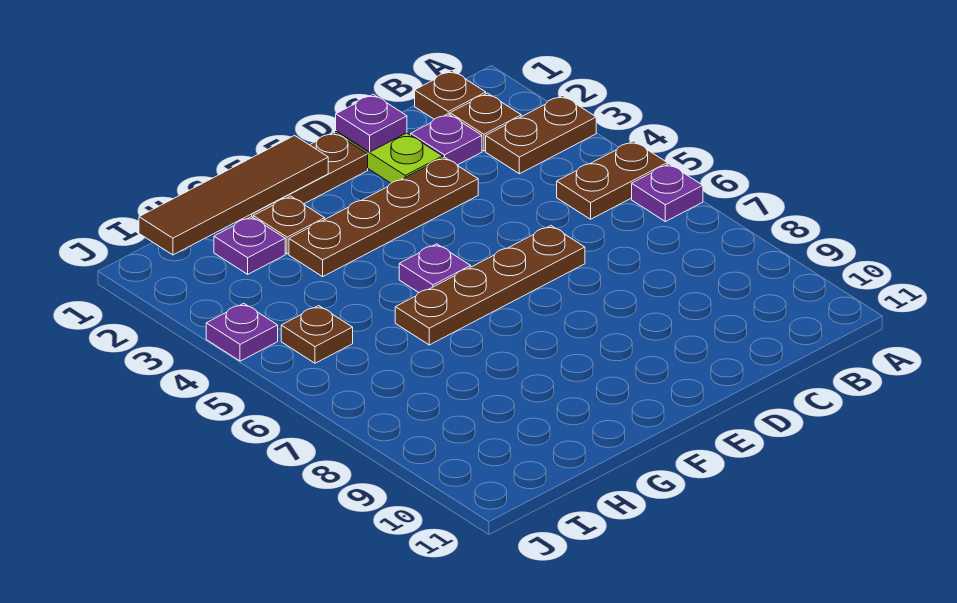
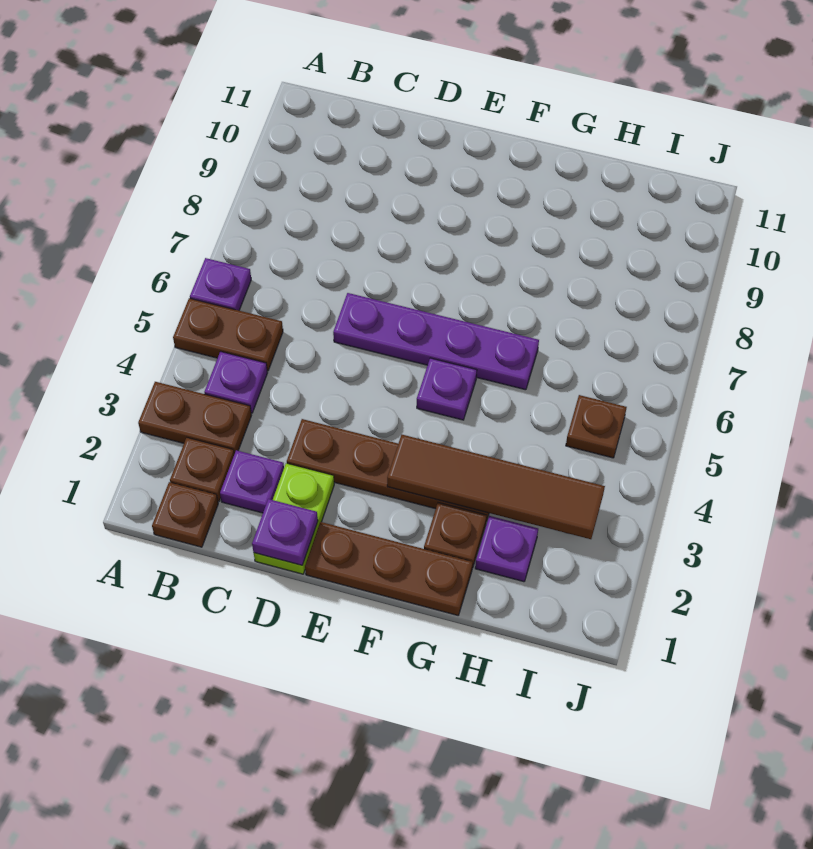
brown plate D6:G6 level 1 -> purple plate D6:G6 level 1
brown tile F1:I1 level 2 -> brown tile F3:I3 level 2
purple plate J4 level 1 -> purple plate B4 level 1

